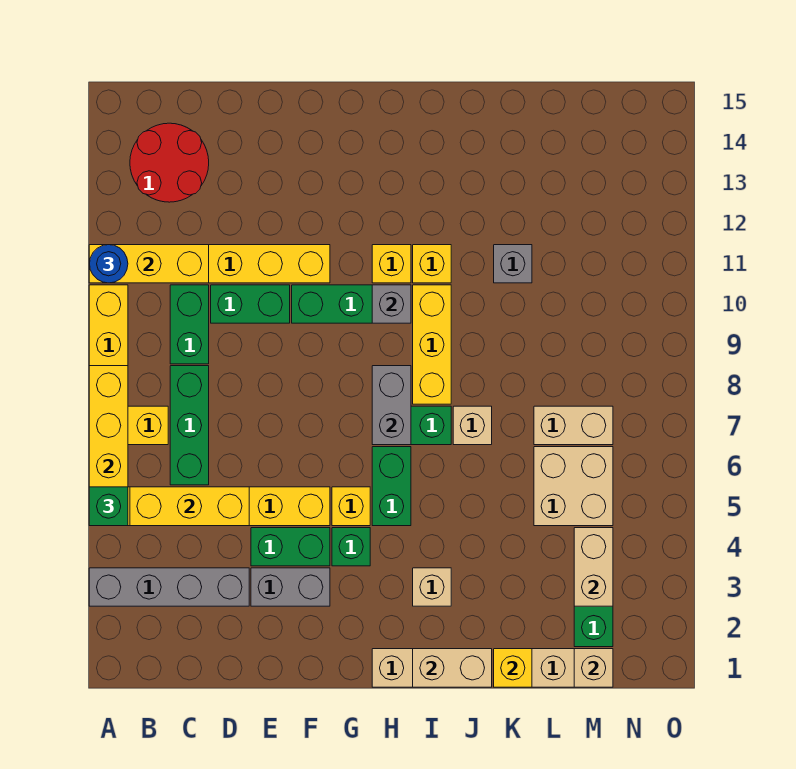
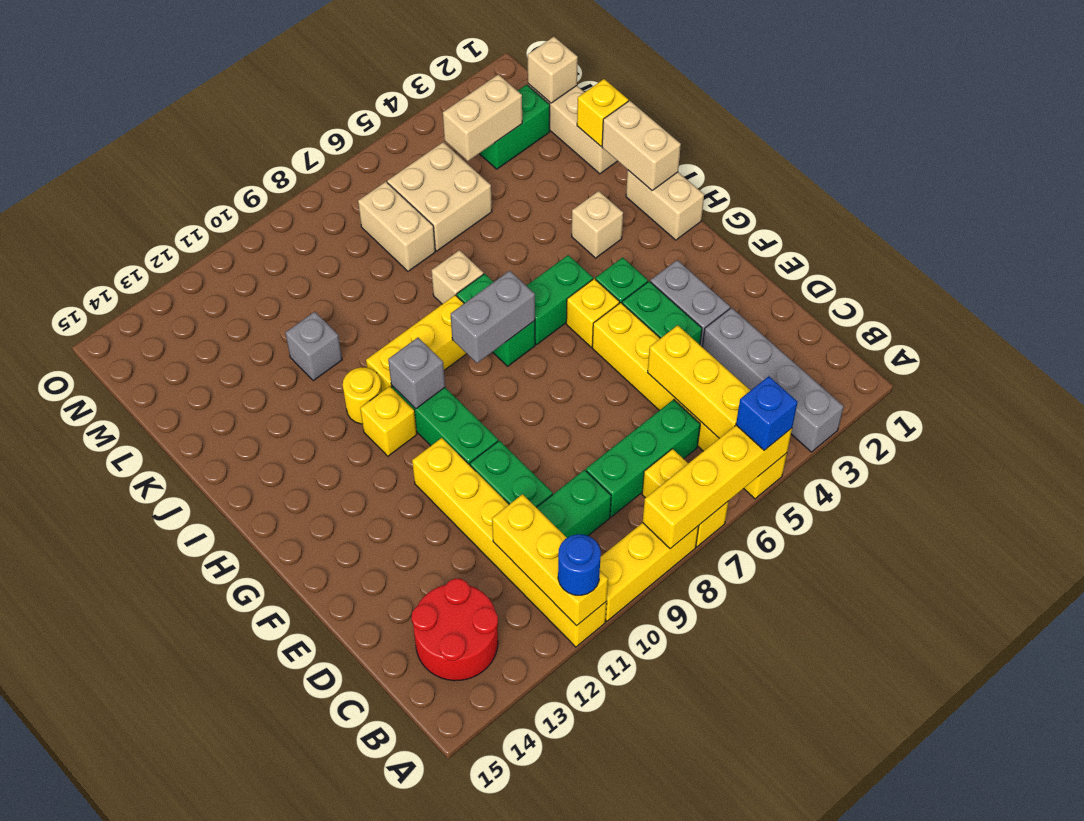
green brick A5 level 3 -> blue brick A5 level 3
yellow brick I11 level 1 -> yellow round brick I11 level 1

